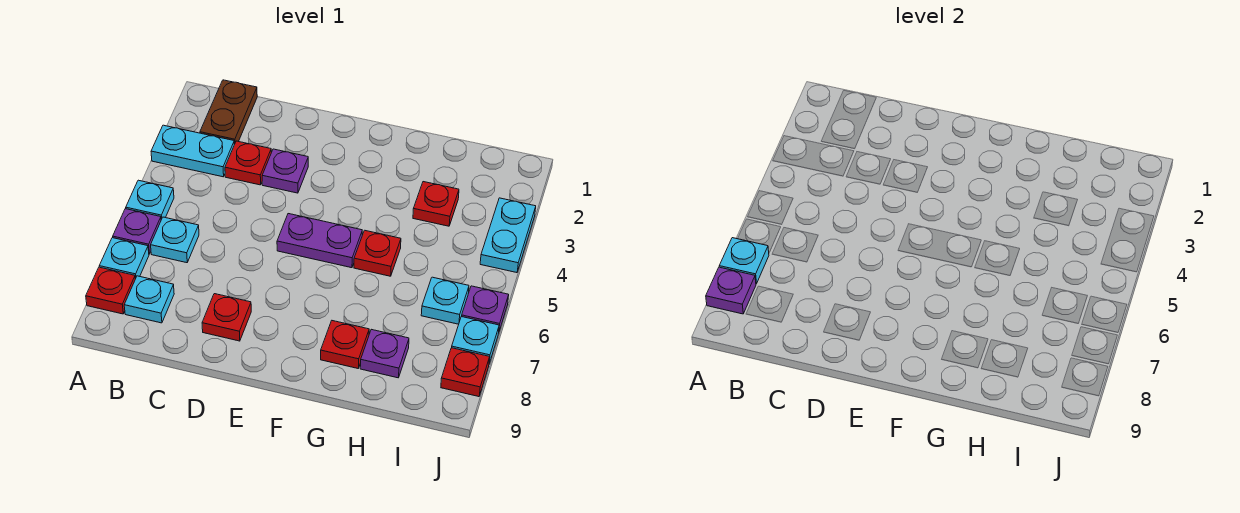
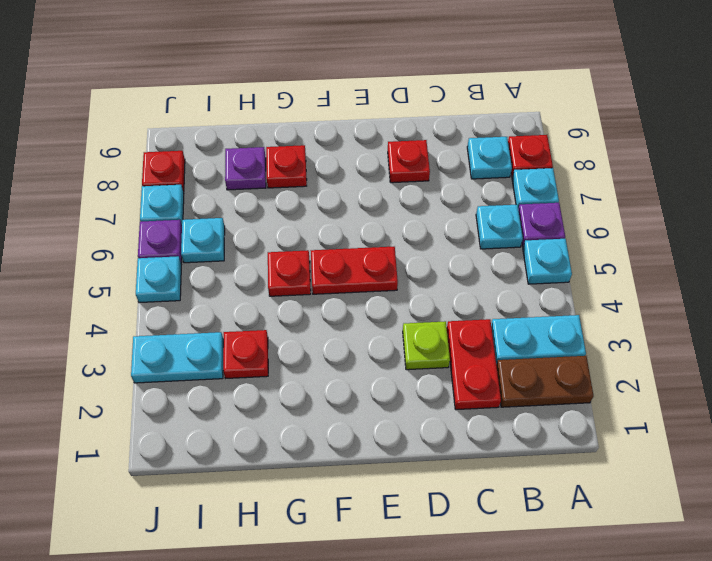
cyan plate A7 level 2 -> cyan plate J5 level 1
purple plate A8 level 2 -> none
brown plate B1:B2 level 1 -> brown plate A2:B2 level 1
red plate C3 level 1 -> red plate C2:C3 level 1
purple plate D3 level 1 -> lime plate D3 level 1
purple plate E5:F5 level 1 -> red plate E5:F5 level 1
cyan plate J3:J4 level 1 -> cyan plate I3:J3 level 1

